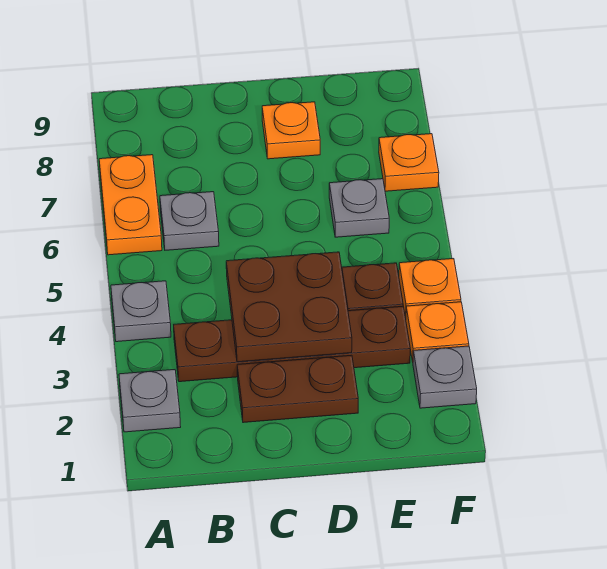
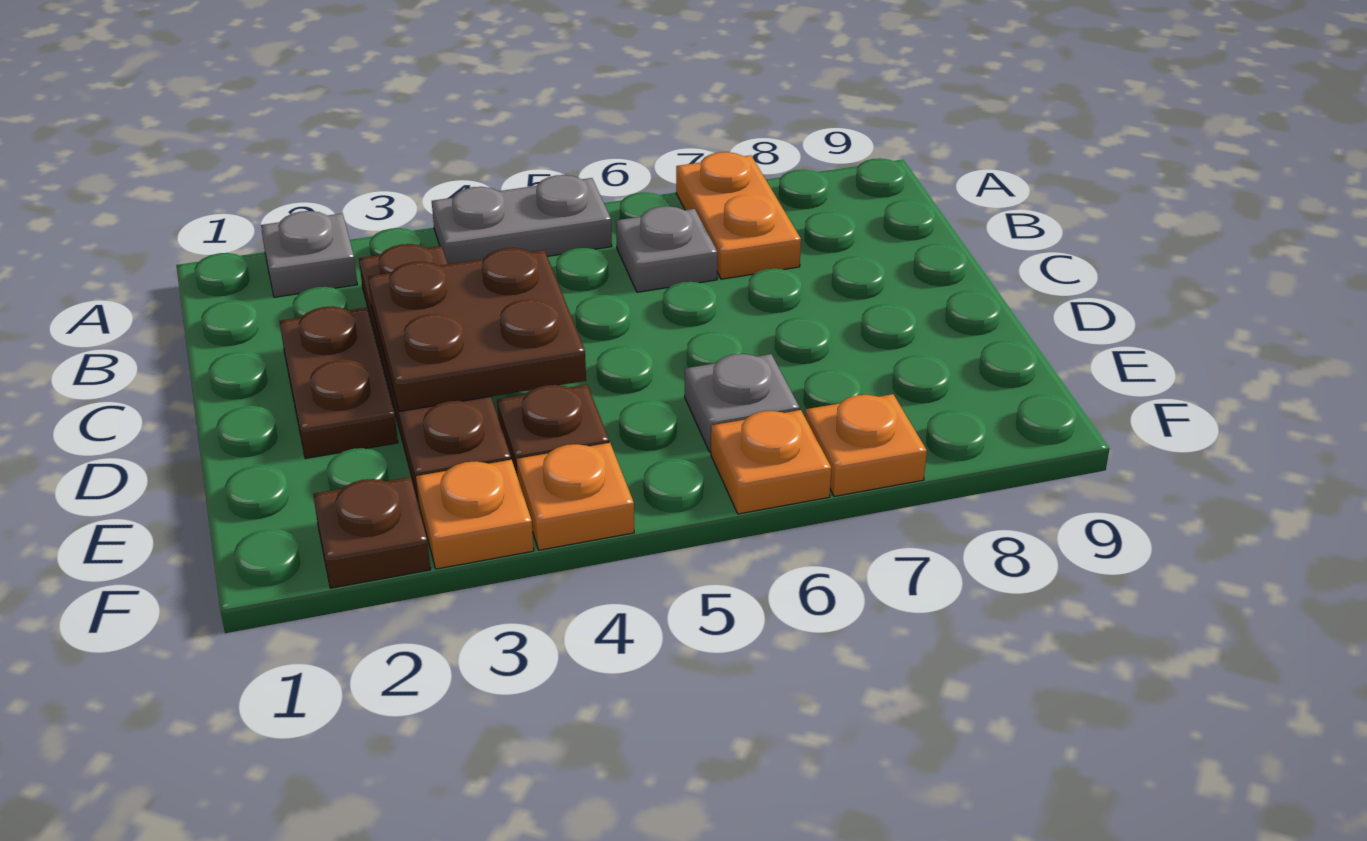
grey plate A4 level 1 -> grey plate A4:A5 level 1
orange plate A6:A7 level 1 -> orange plate A7:B7 level 1
orange plate D8 level 1 -> orange plate F6 level 1
grey plate F2 level 1 -> brown plate F2 level 1

